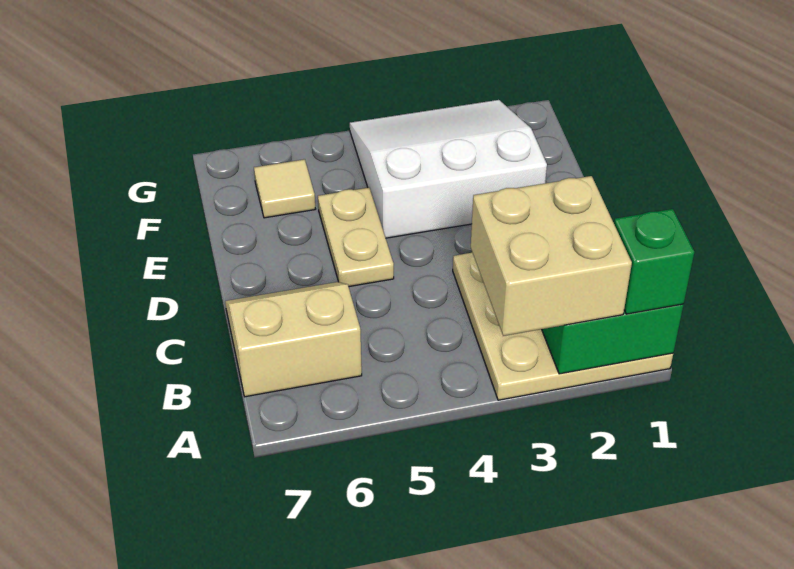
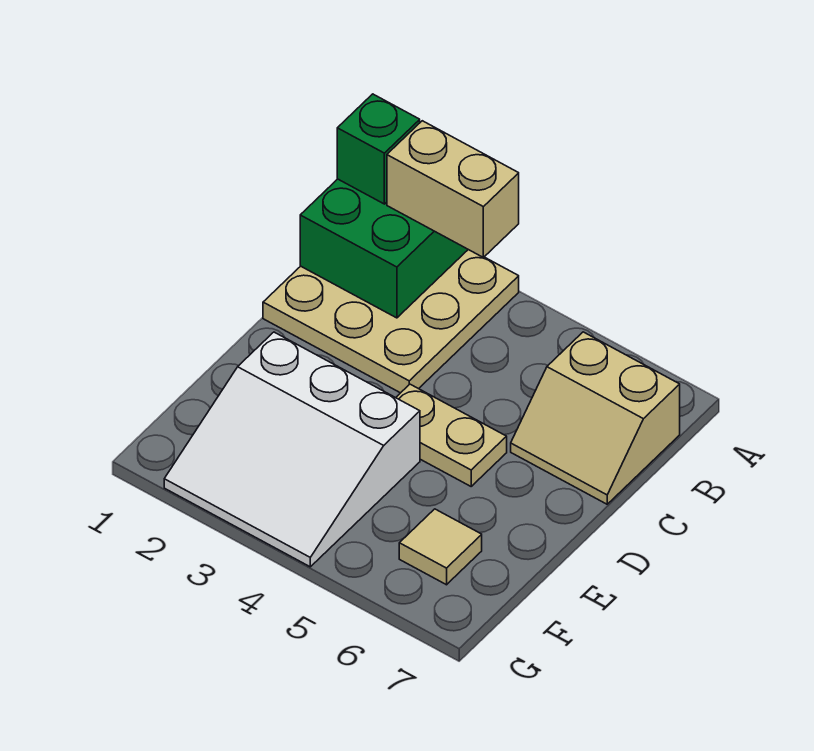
tan brick A2:B3 level 3 -> tan brick A2:A3 level 3
tan plate D5:E5 level 1 -> tan plate D4:D5 level 1

